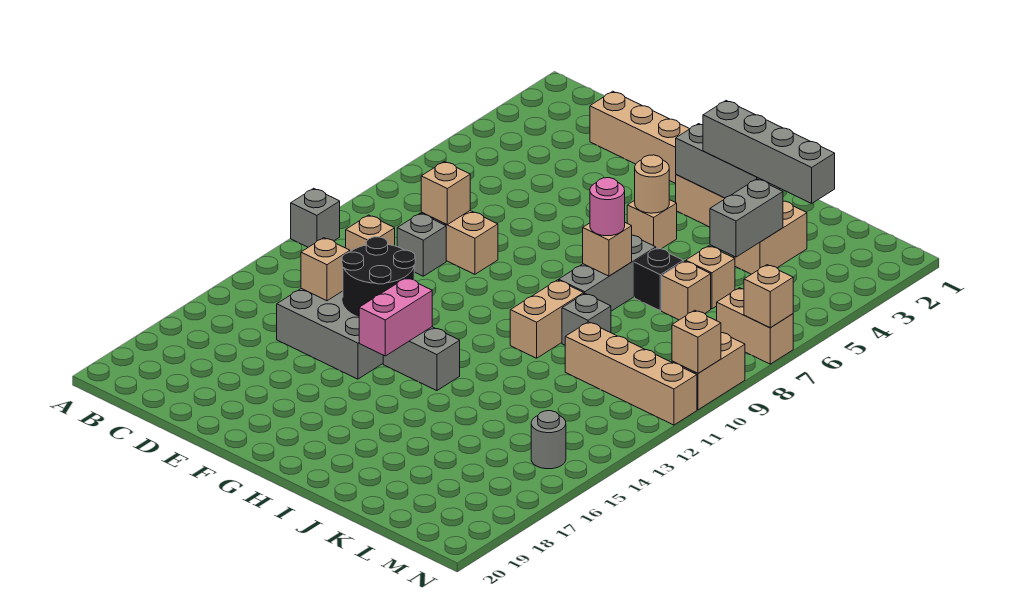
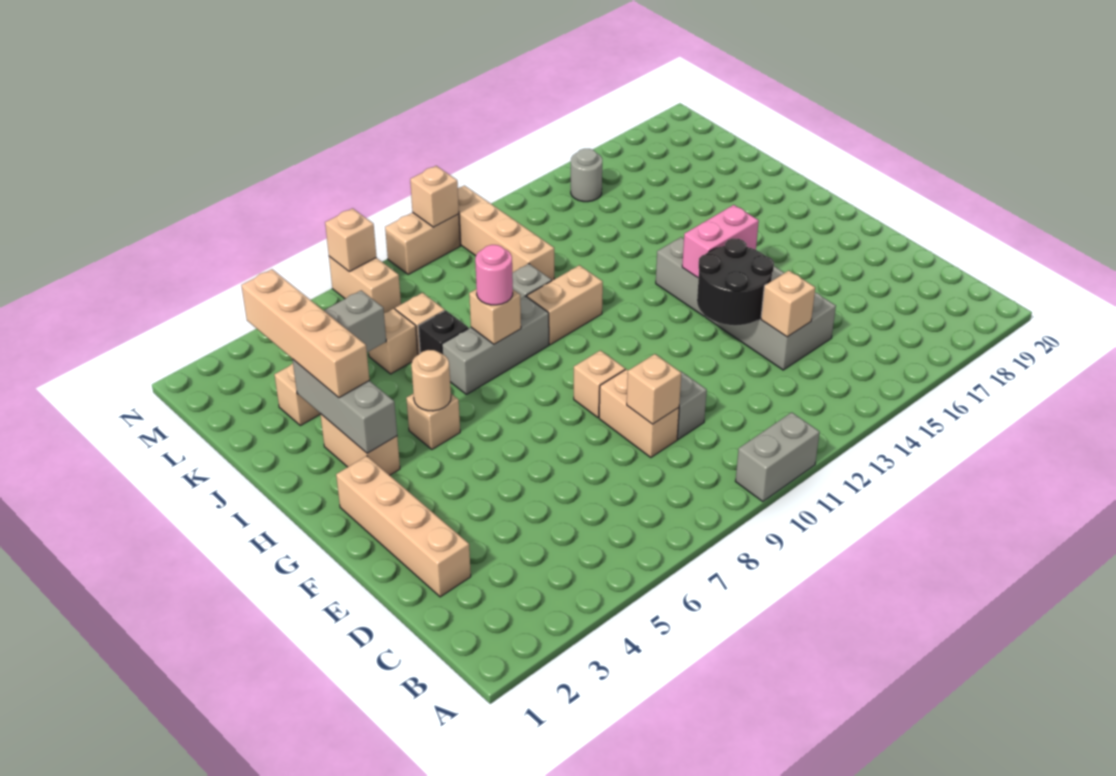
grey brick A11 level 1 -> grey brick A10:A11 level 1
tan brick C11 level 1 -> tan brick F9 level 1
grey brick I3:L3 level 3 -> tan brick I3:L3 level 3

